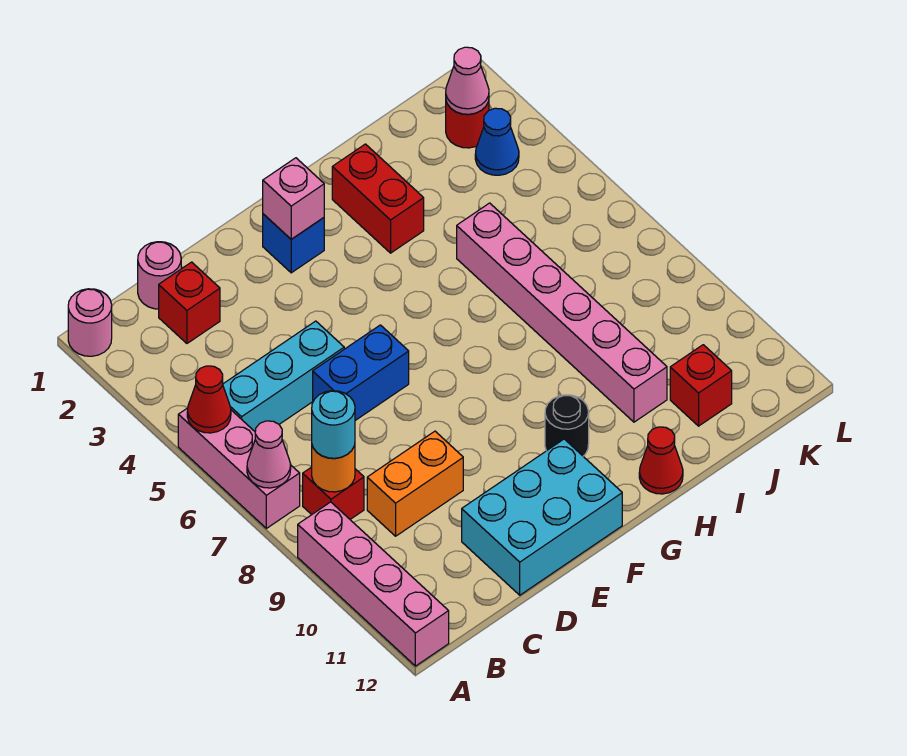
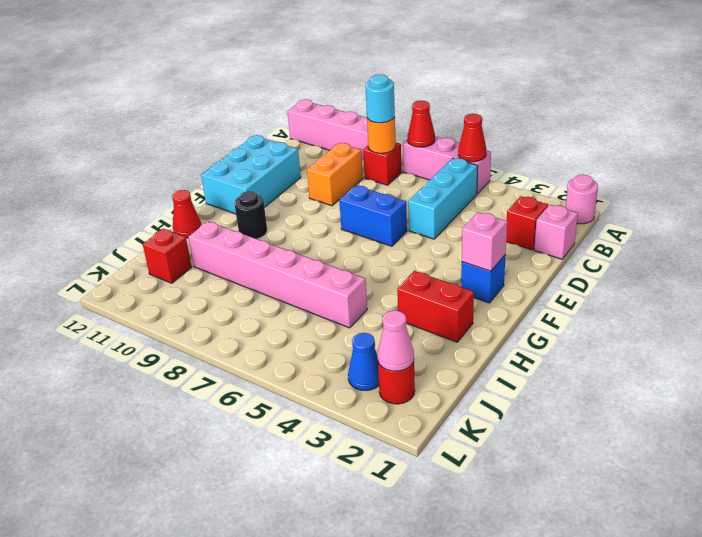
pink cone A7 level 2 -> red cone A7 level 2
pink round brick C1 level 1 -> pink brick C1 level 1
blue brick D6:E6 level 1 -> blue brick E6:E7 level 1

